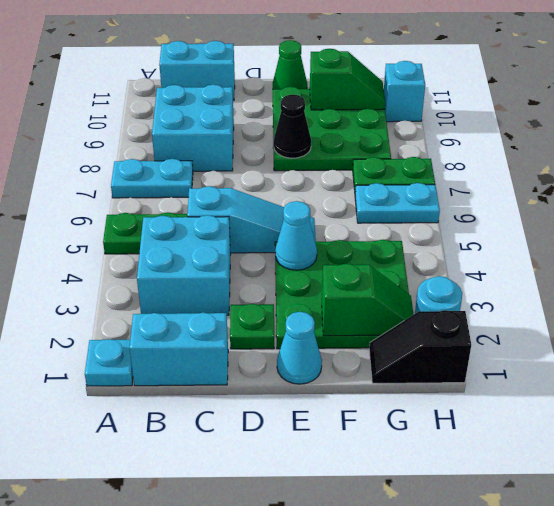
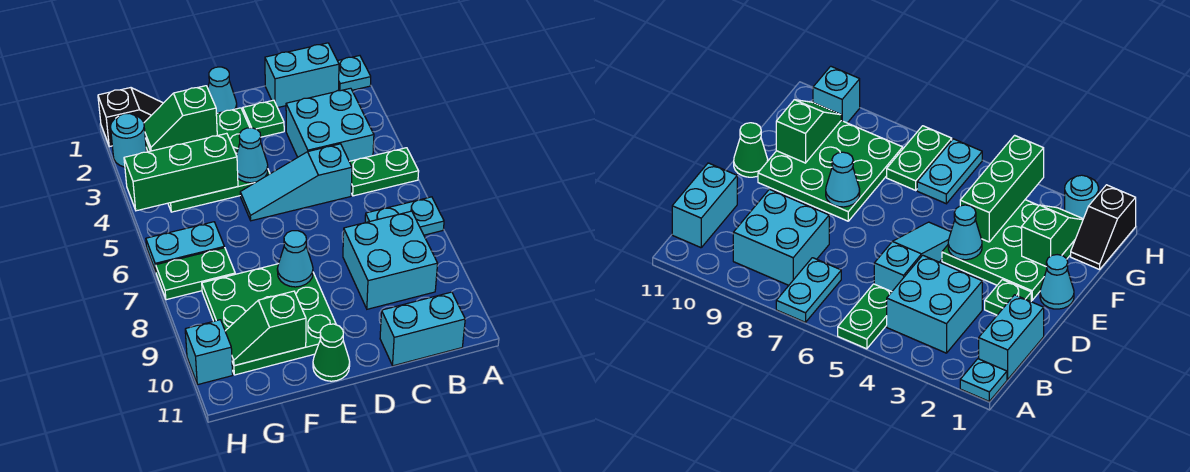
black cone E8 level 2 -> cyan cone E8 level 2
none -> green brick F4:H4 level 2

